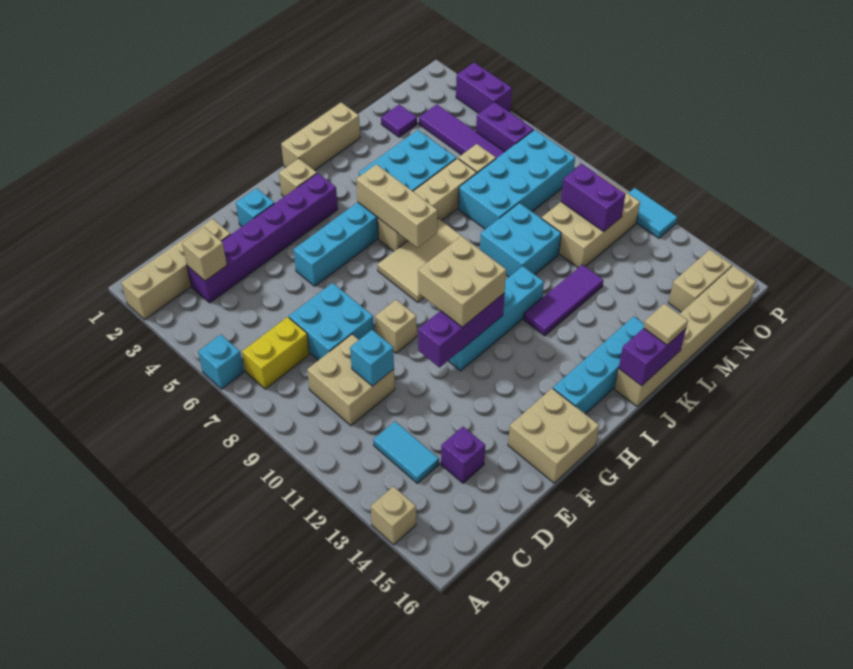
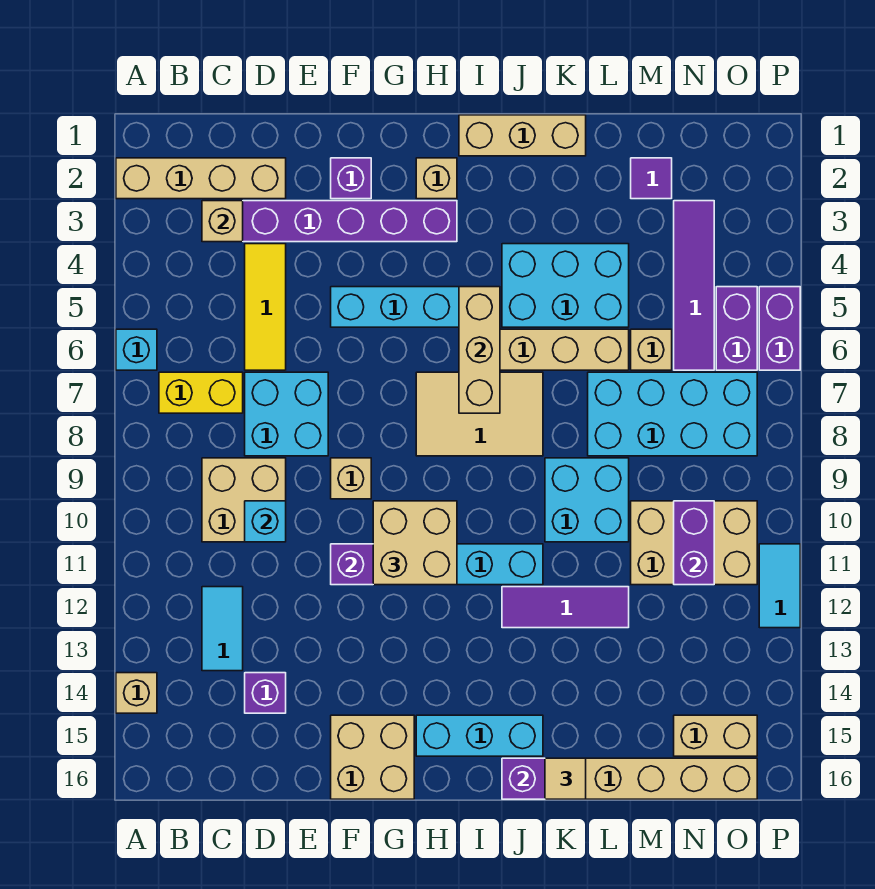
none -> yellow tile D4:D6 level 1
cyan brick F2 level 1 -> purple brick F2 level 1
cyan brick H15:K15 level 1 -> cyan brick H15:J15 level 1
purple brick P3:P4 level 1 -> purple brick P5:P6 level 1

